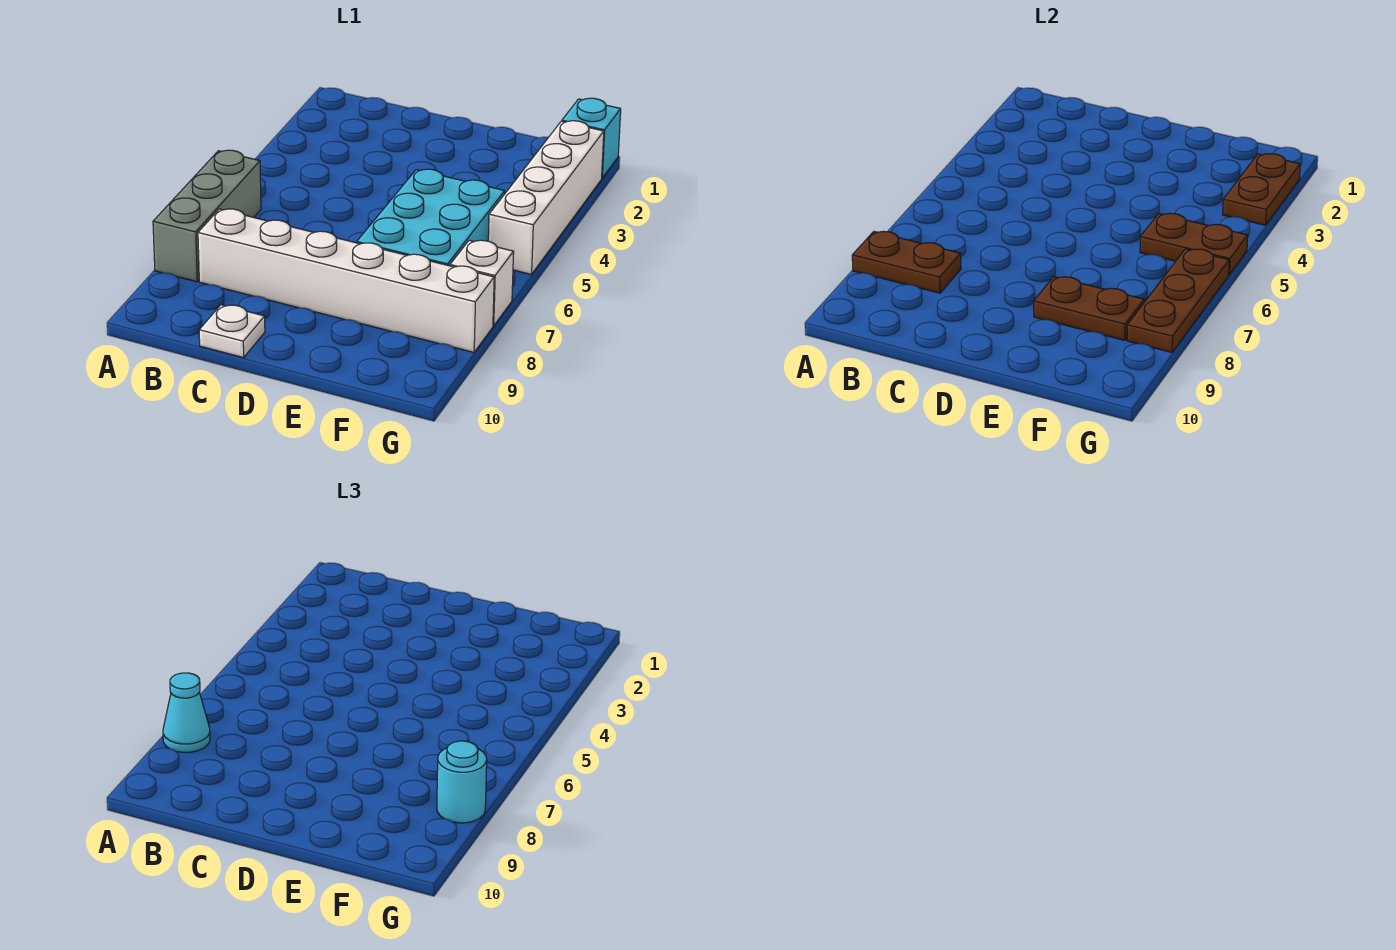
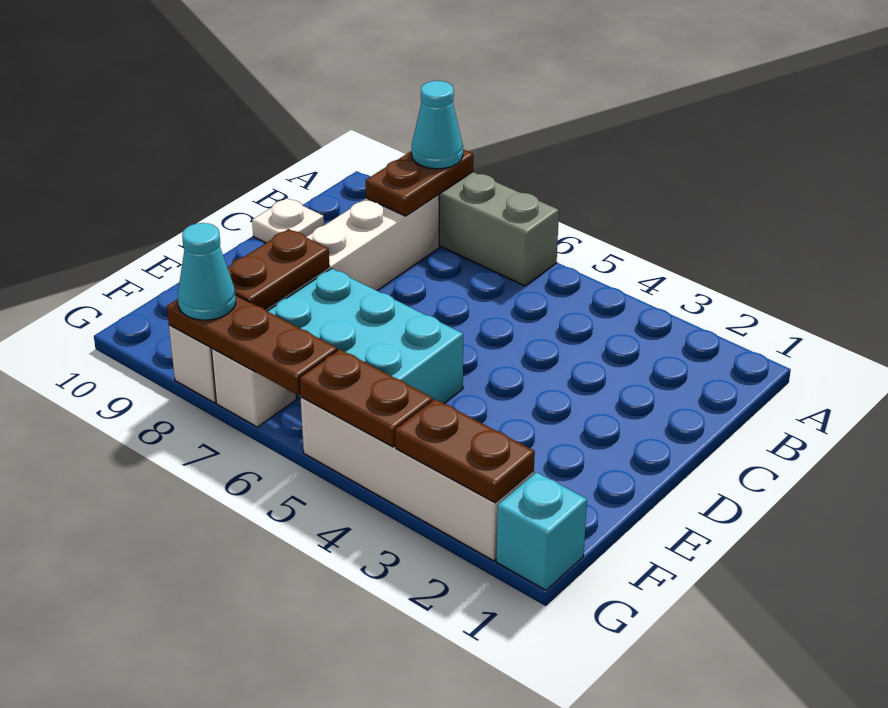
brown plate F5:G5 level 2 -> brown plate G4:G5 level 2
cyan round brick G8 level 3 -> cyan cone G8 level 3

